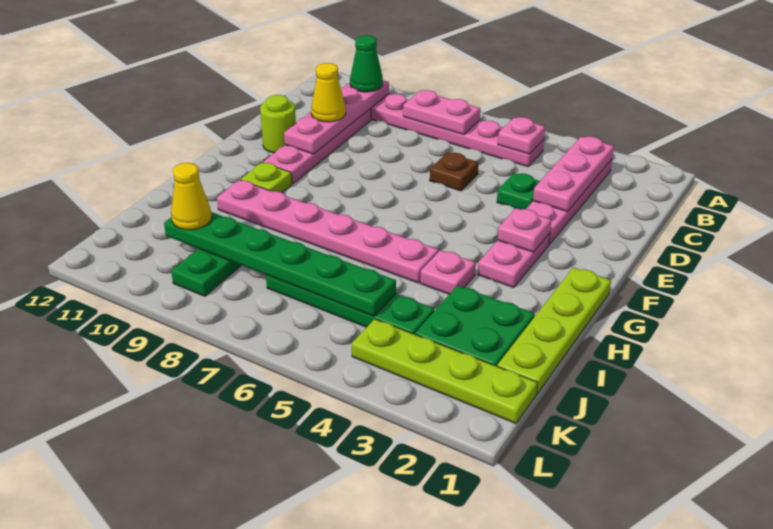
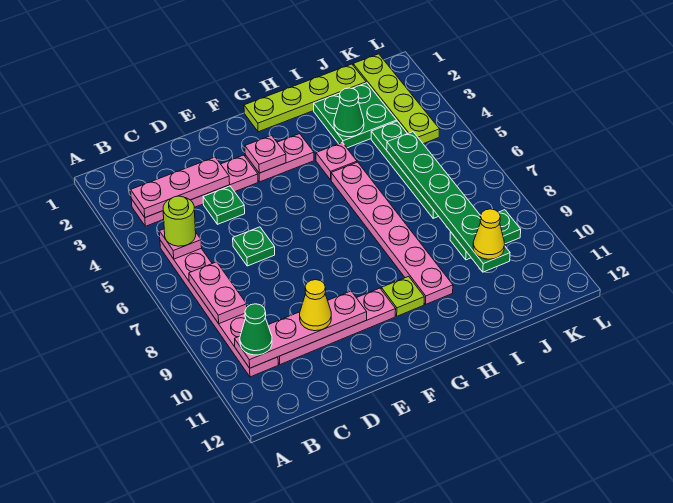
brown plate D6 level 1 -> green plate D6 level 1
lime round brick E11 level 1 -> lime round brick B5 level 3
none -> green cone I3 level 2

